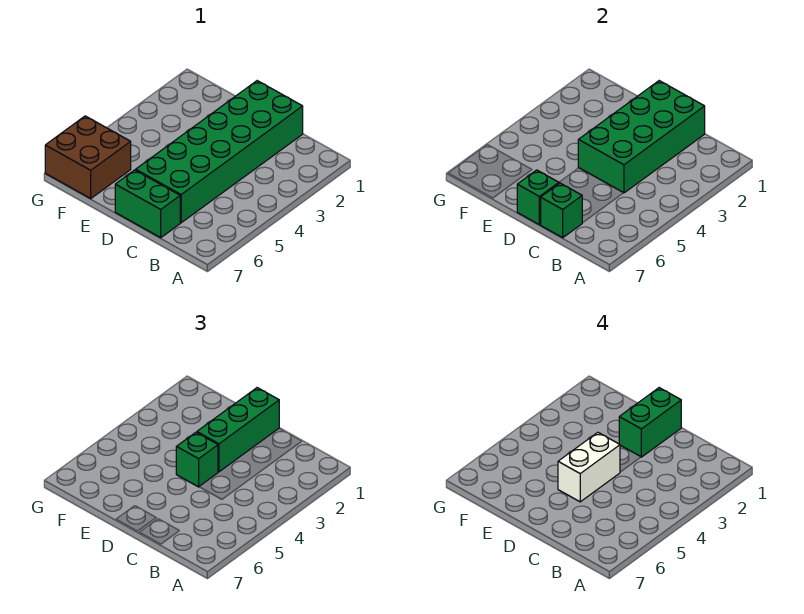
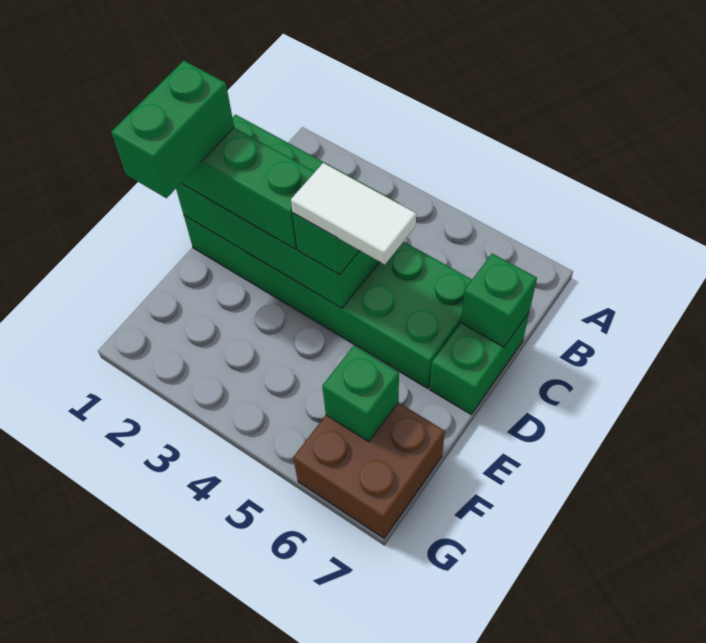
green brick D1:D2 level 4 -> green brick D1:E1 level 4
white brick D4:D5 level 4 -> white tile D4:D5 level 4
green brick D7 level 2 -> green brick F6 level 2

